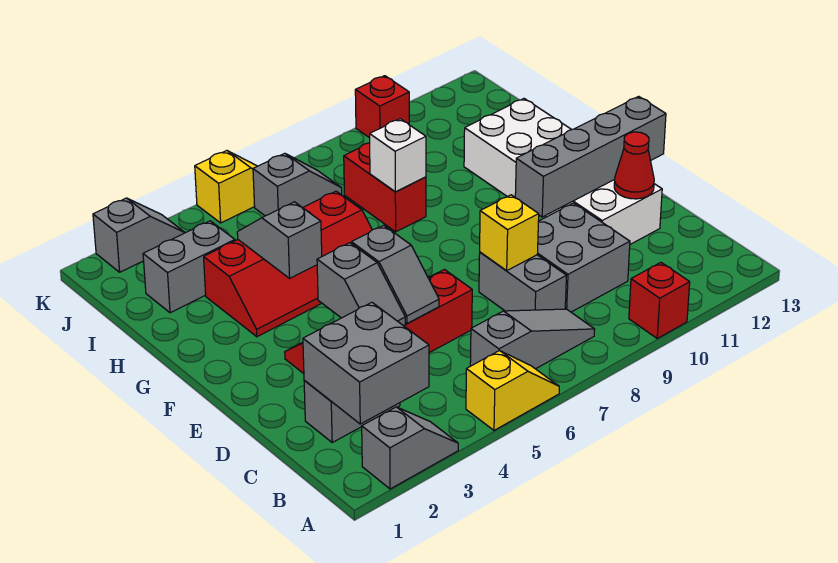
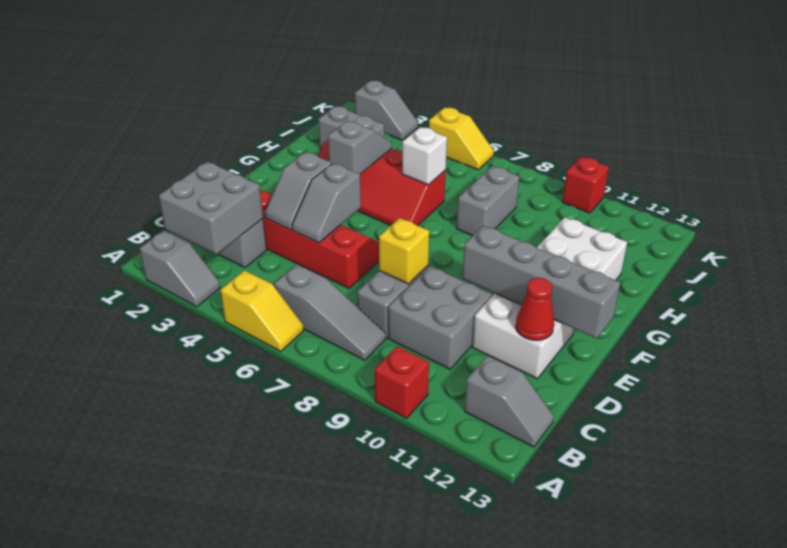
red brick H8:I8 level 1 -> grey brick H8:I8 level 1
white brick H8 level 2 -> white brick H6 level 2
grey slope J6:J7 level 1 top 6 -> grey slope B12:B13 level 1 top 12

